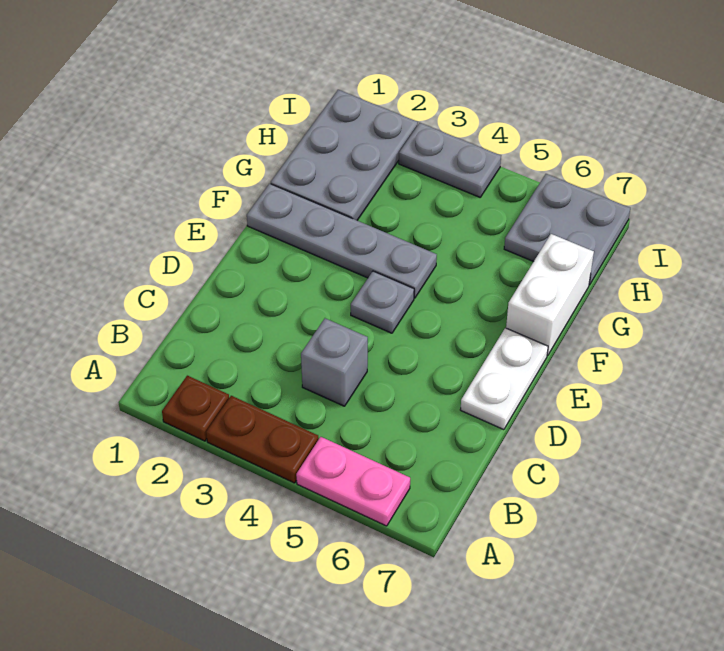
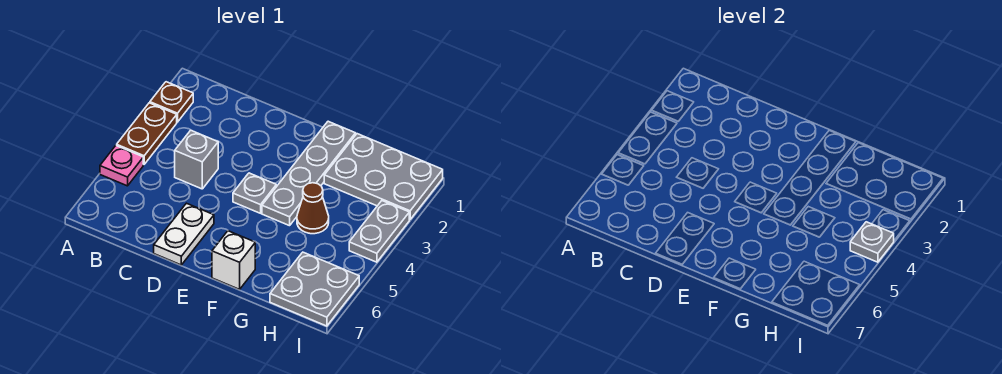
pink plate A5:A6 level 1 -> pink plate A5 level 1
white plate D7:E7 level 1 -> white plate D6:D7 level 1
white brick F7:G7 level 1 -> white brick F7 level 1
none -> brown cone G4 level 1
none -> grey plate I4 level 2

